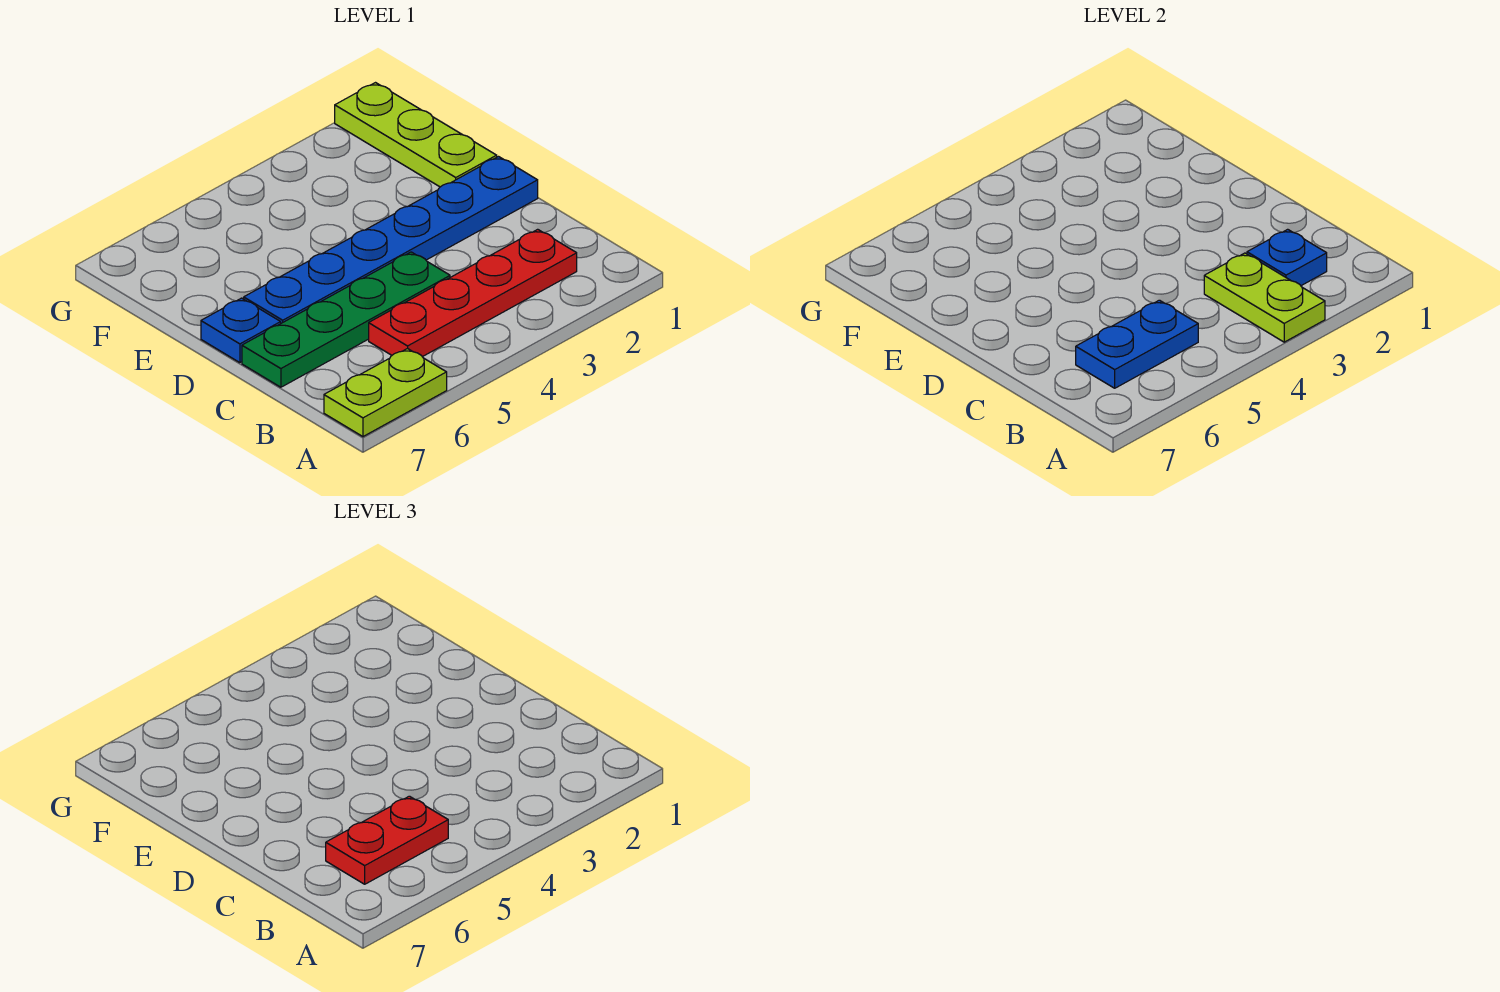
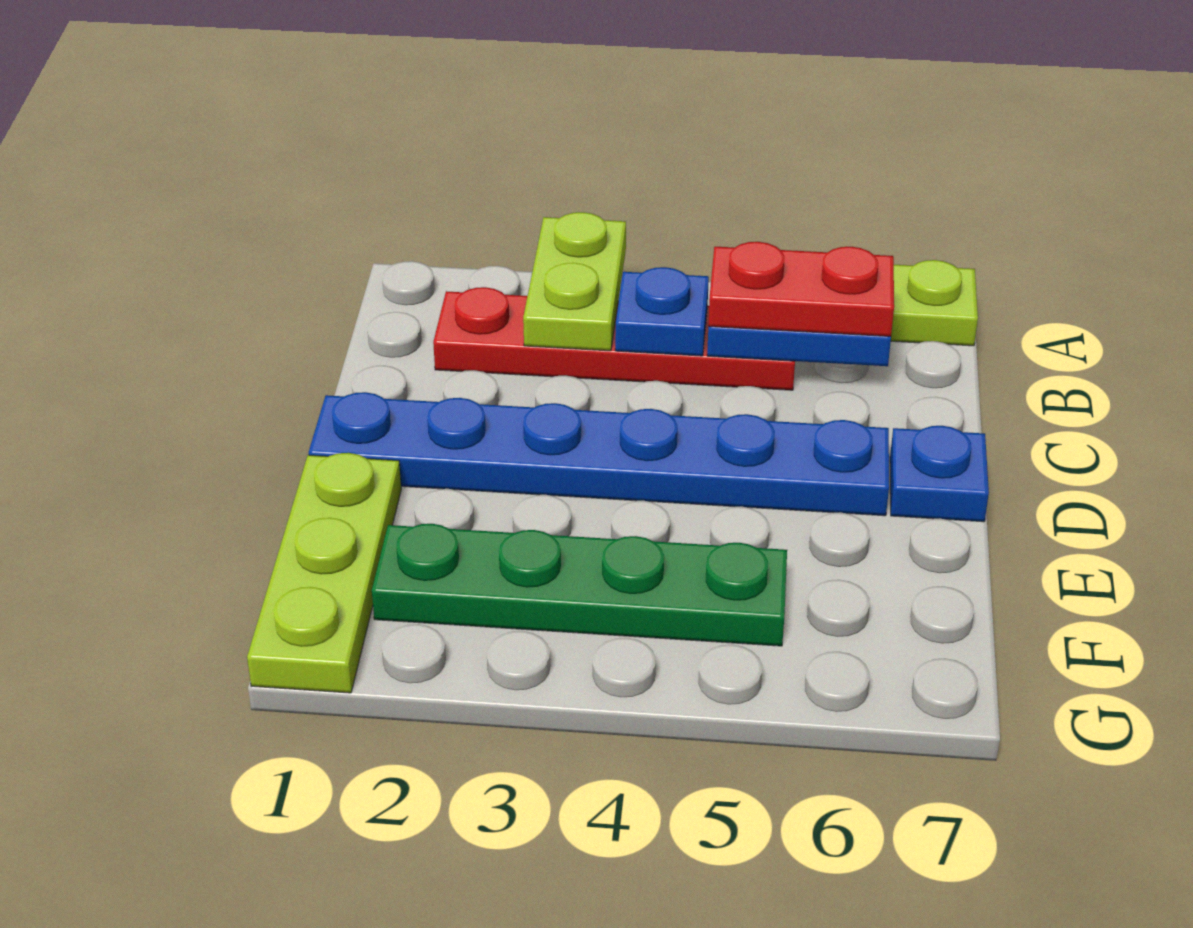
blue plate B2 level 2 -> blue plate B4 level 2
green plate C4:C7 level 1 -> green plate F2:F5 level 1

